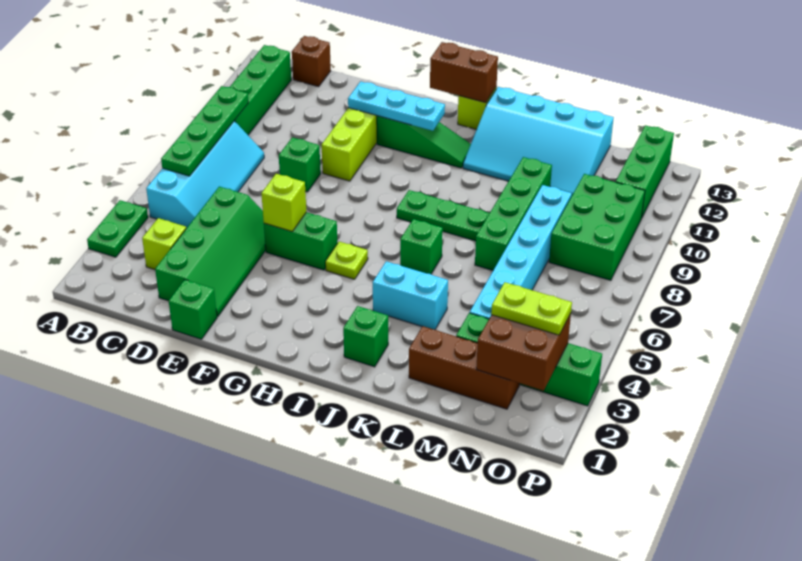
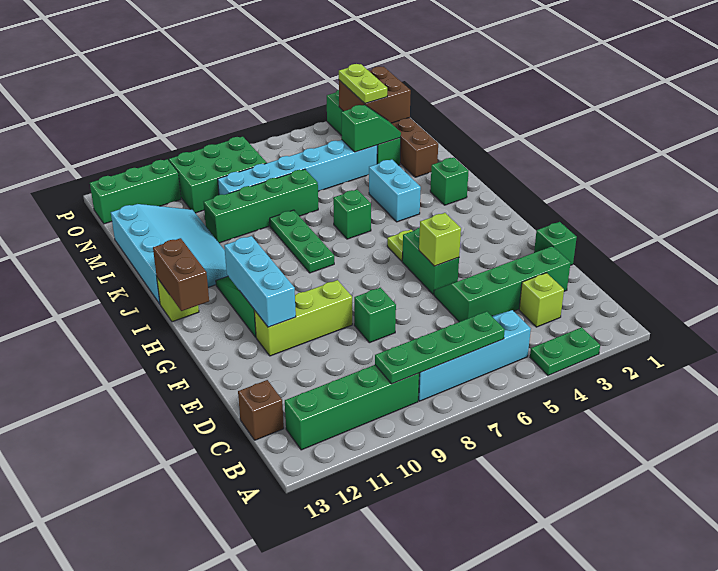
cyan plate F11:H11 level 2 -> cyan brick F11:H11 level 2
none -> green slope M3:M4 level 2 top 4

